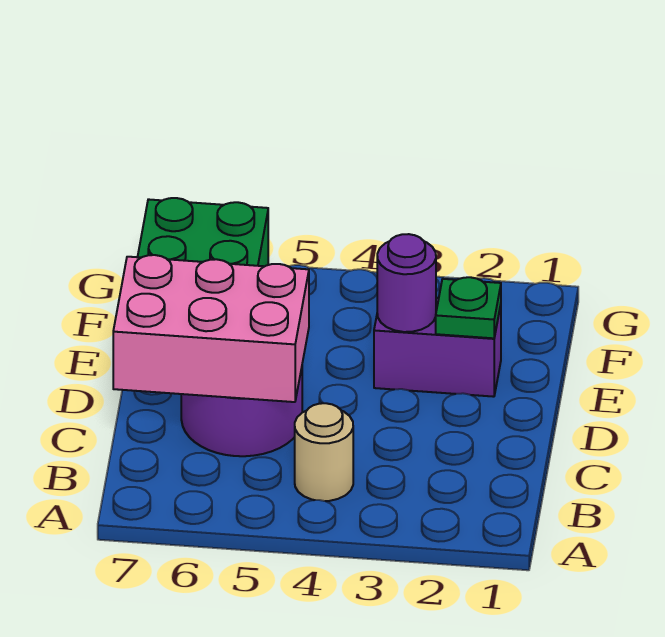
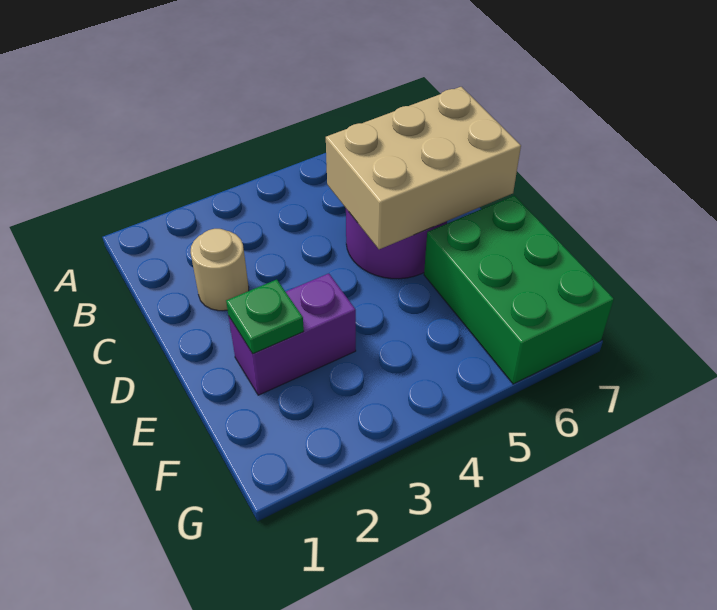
tan round brick B4 level 1 -> tan round brick C2 level 1
pink brick C5:D7 level 2 -> tan brick C5:D7 level 2
purple round brick E3 level 2 -> none

